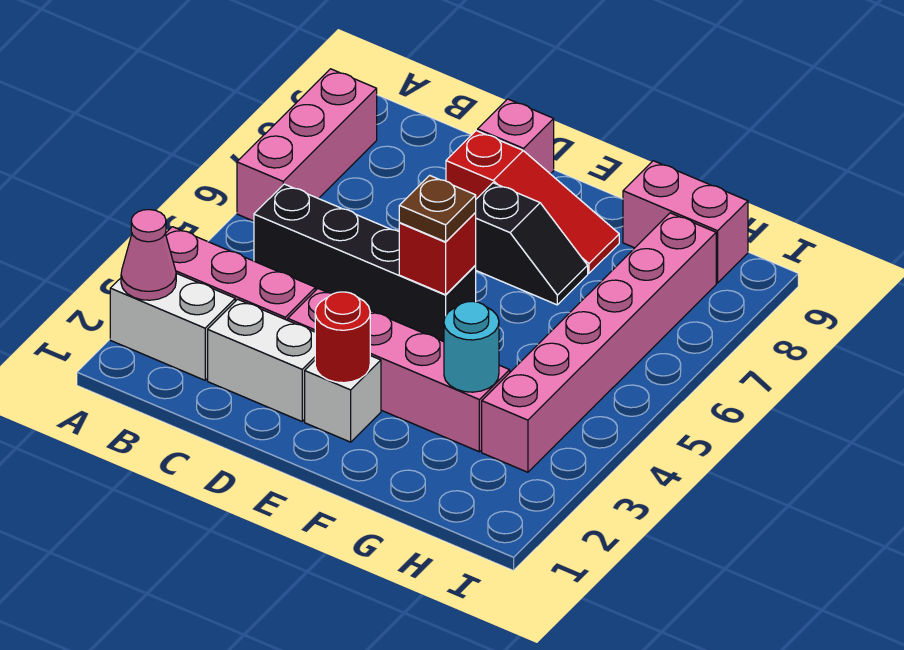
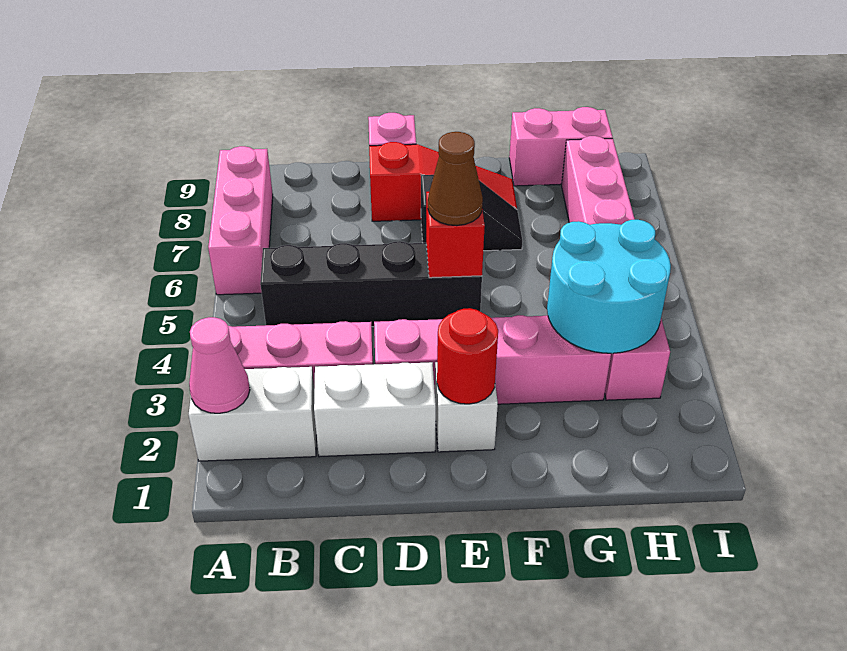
brown plate E5 level 3 -> brown cone E5 level 3
cyan round brick G3 level 2 -> cyan round brick G3:H4 level 2

